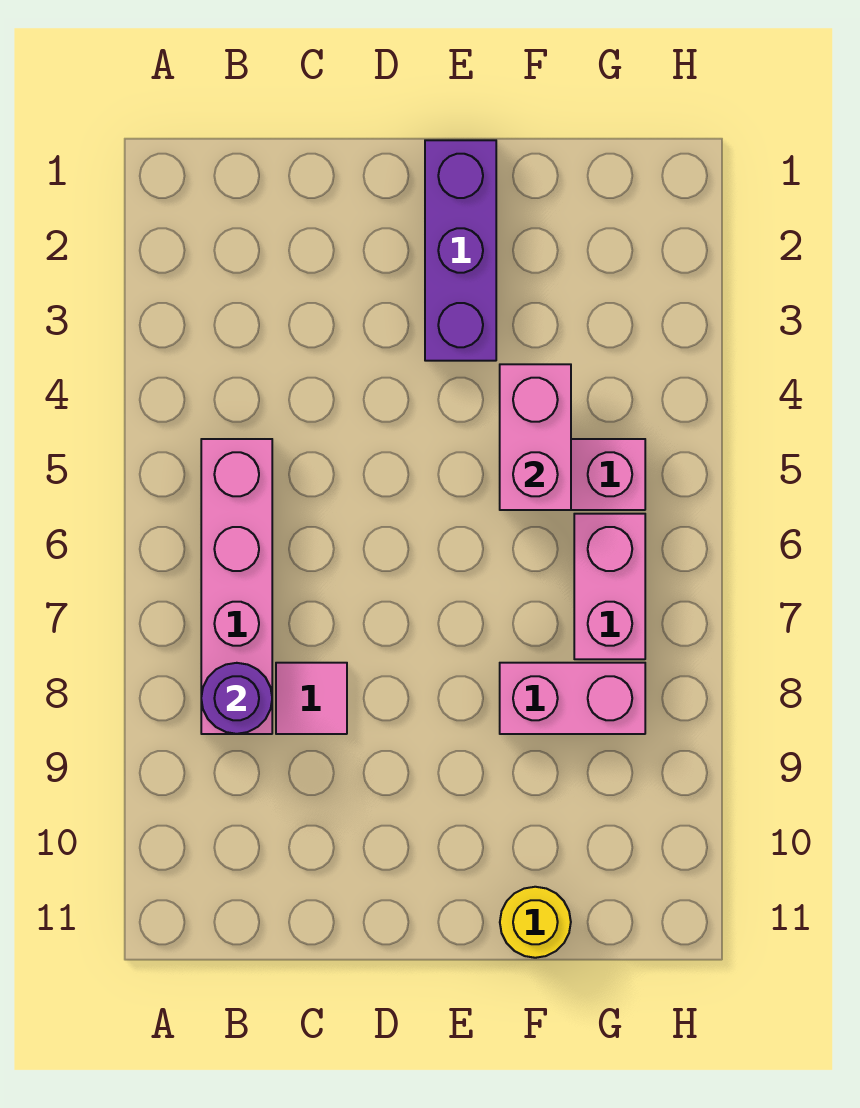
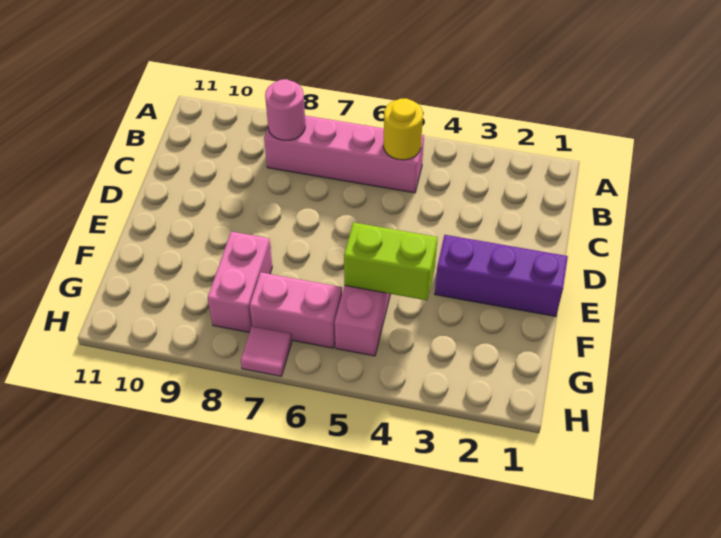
purple round brick B8 level 2 -> pink round brick B8 level 2
pink tile C8 level 1 -> pink tile H7 level 1
pink brick F4:F5 level 2 -> lime brick F4:F5 level 2
yellow round brick F11 level 1 -> yellow round brick B5 level 2

